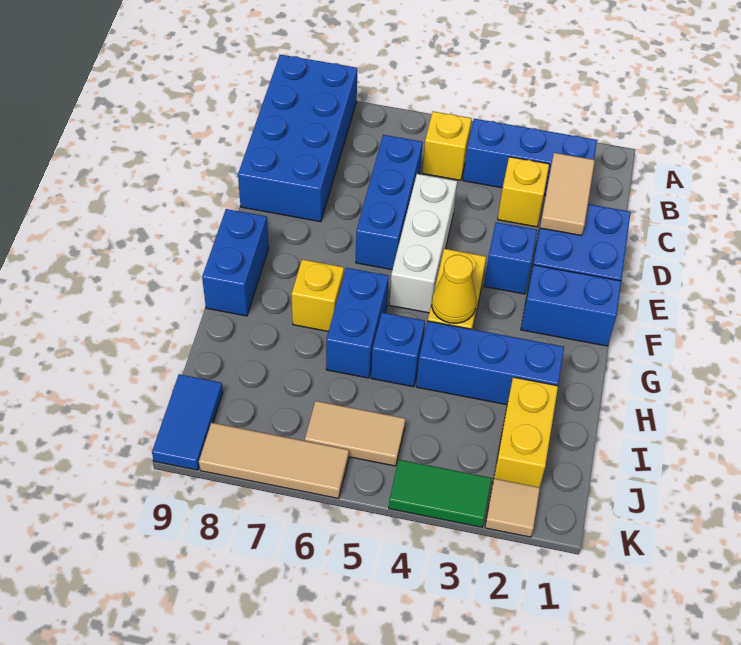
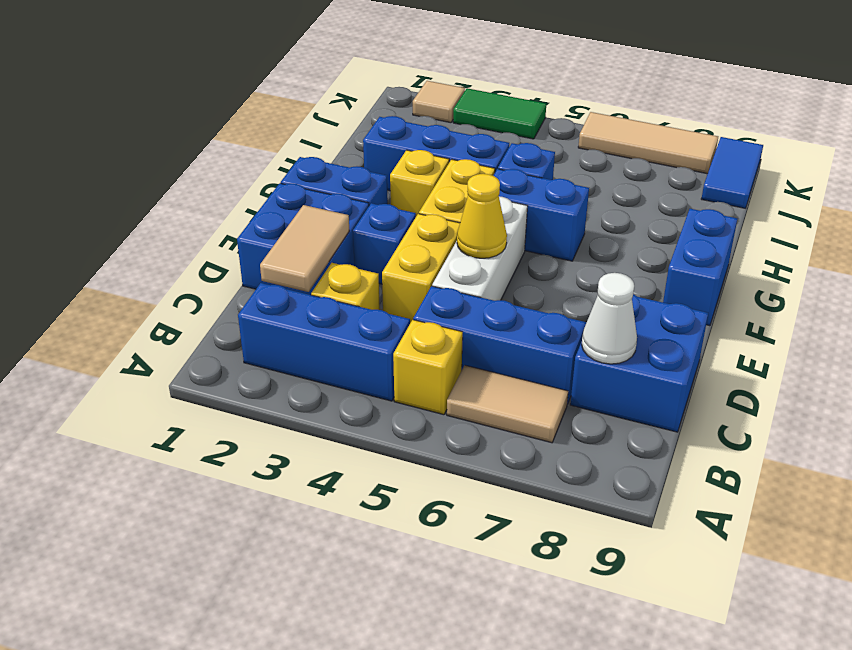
blue brick A8:D9 level 1 -> blue brick C8:D9 level 1
blue brick C6:E6 level 1 -> blue brick C5:C7 level 1
none -> white cone C8 level 2
yellow cone G4 level 2 -> yellow cone E5 level 2
blue brick G6:H6 level 1 -> blue brick G5:G6 level 1
yellow brick G7 level 1 -> yellow brick G3 level 1
yellow brick I2:J2 level 1 -> yellow brick D4:E4 level 1
tan tile J5:J6 level 1 -> tan tile B6:B7 level 1

